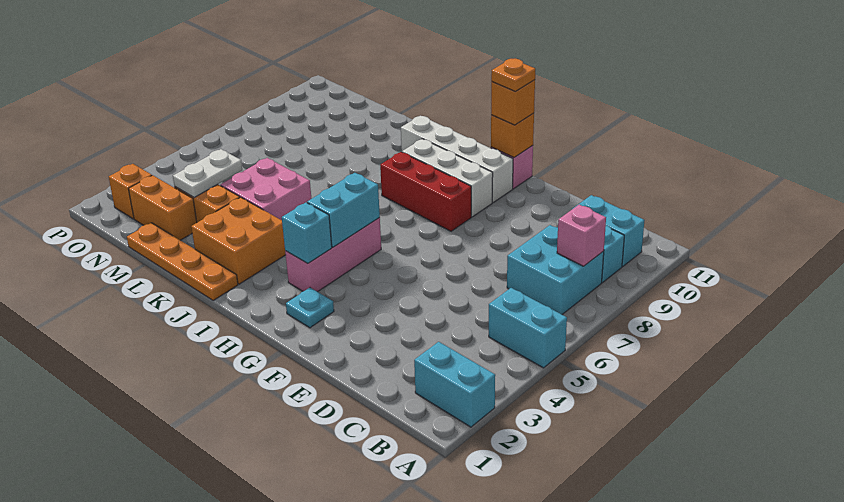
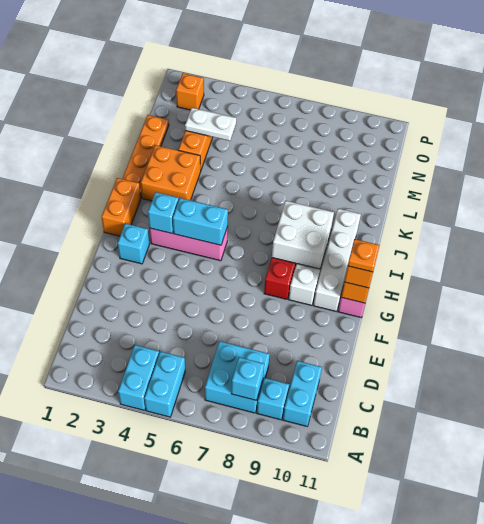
cyan brick A2:B2 level 1 -> cyan brick A4:B4 level 1
pink brick B8 level 2 -> cyan brick B8 level 2
cyan plate G2 level 1 -> cyan brick G2 level 1
none -> white brick H8:I9 level 2
pink brick K4:L5 level 1 -> none
orange brick M2:N2 level 1 -> orange brick H1:I1 level 1

